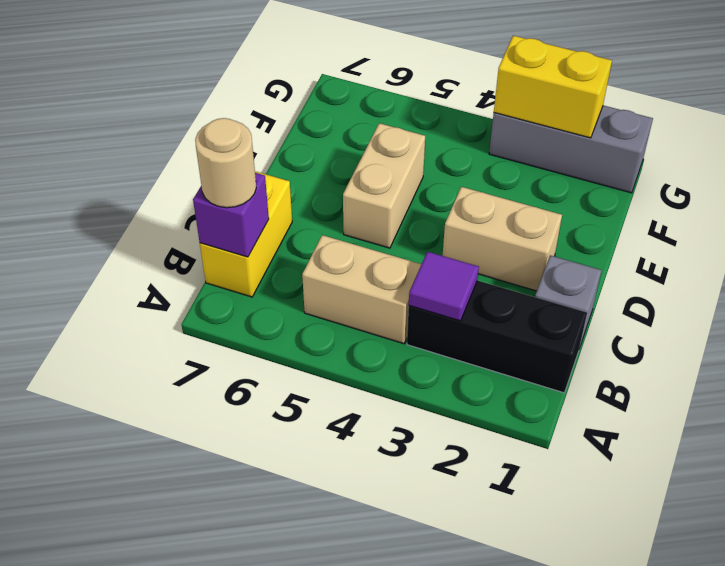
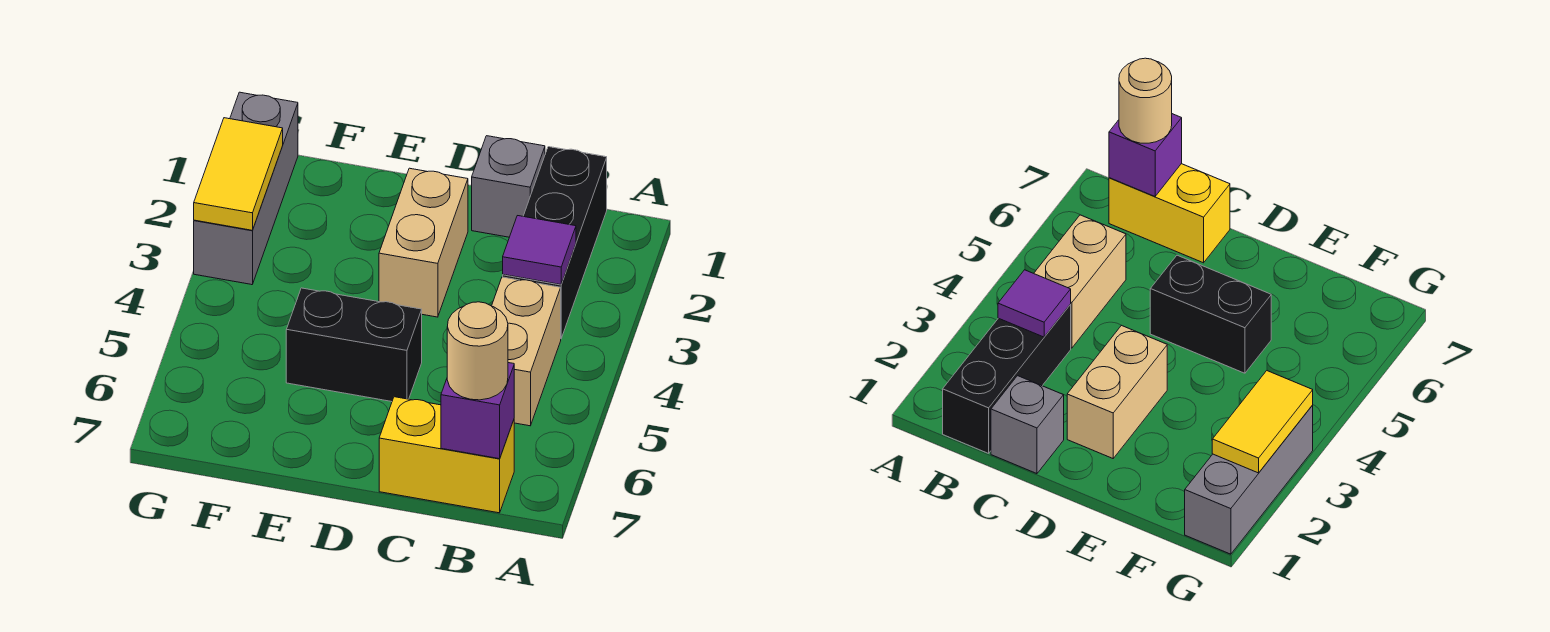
tan brick D5:E5 level 1 -> black brick D5:E5 level 1
yellow brick G2:G3 level 2 -> yellow tile G2:G3 level 2

